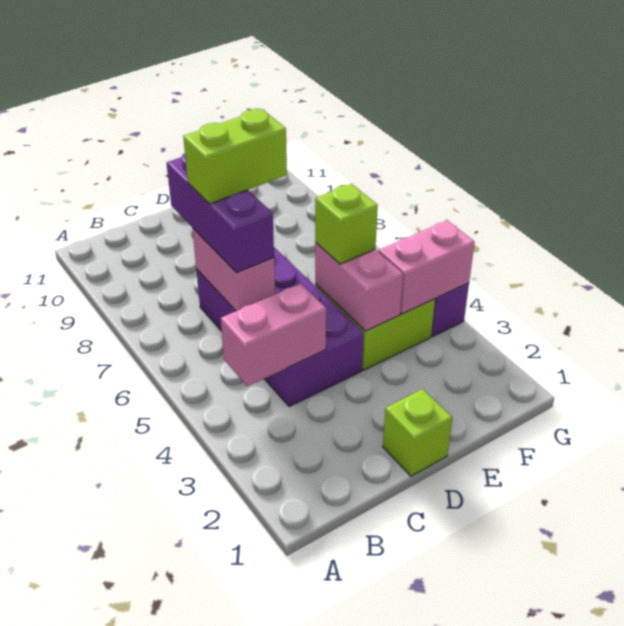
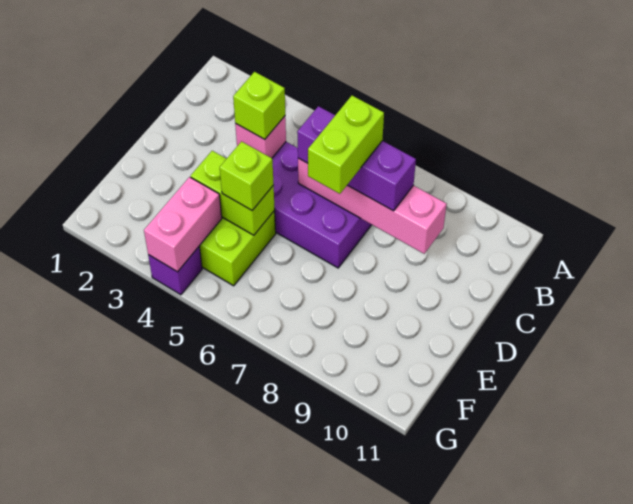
pink brick B4:C4 level 2 -> pink brick C4 level 2
pink brick C6:C7 level 2 -> pink brick C6:C9 level 2
lime brick D1 level 1 -> lime brick C4 level 3
pink brick E4:E5 level 2 -> lime brick E4:E5 level 2

